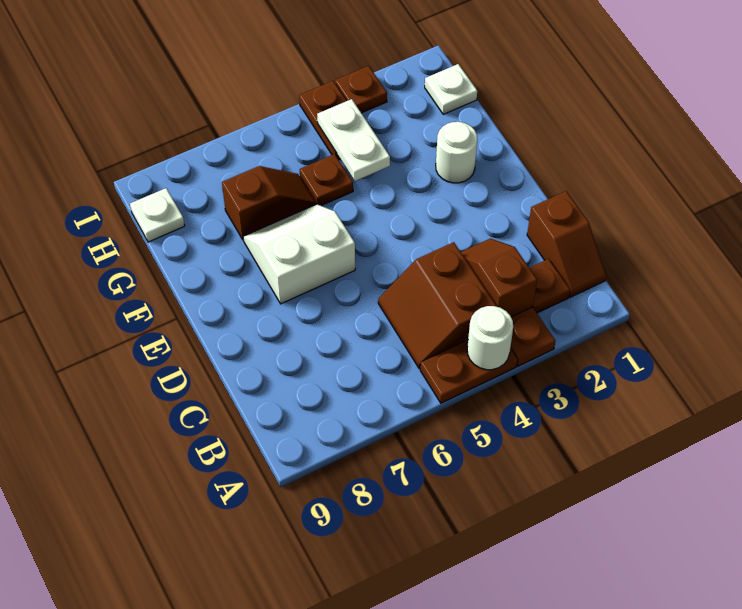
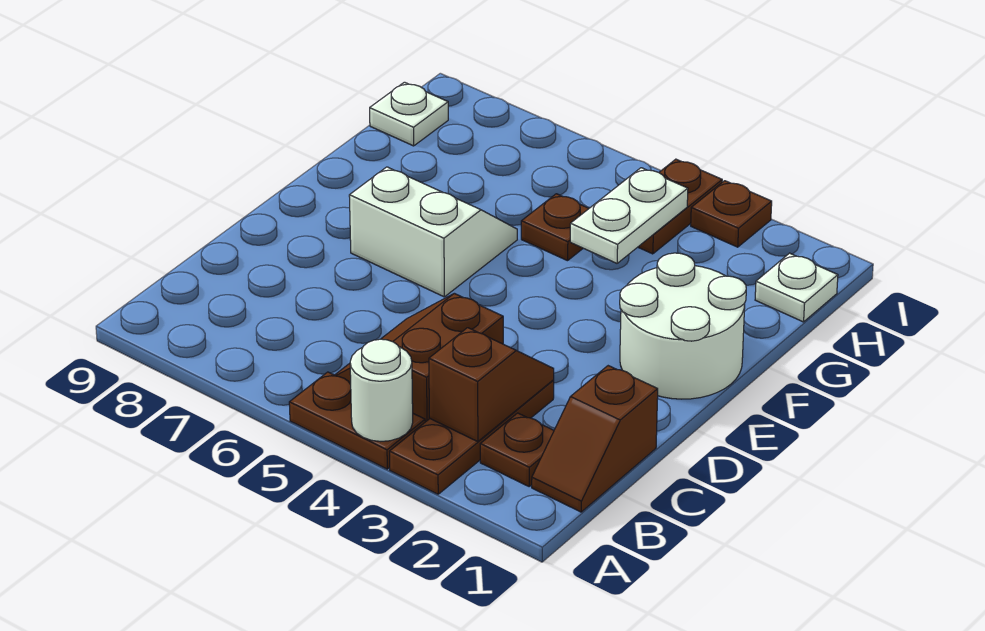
white round brick F2 level 1 -> white round brick E1:F2 level 1
brown slope G6:G7 level 1 top 7 -> none

